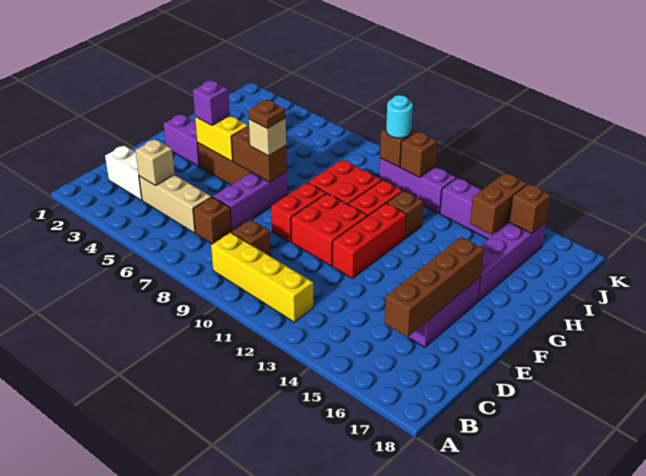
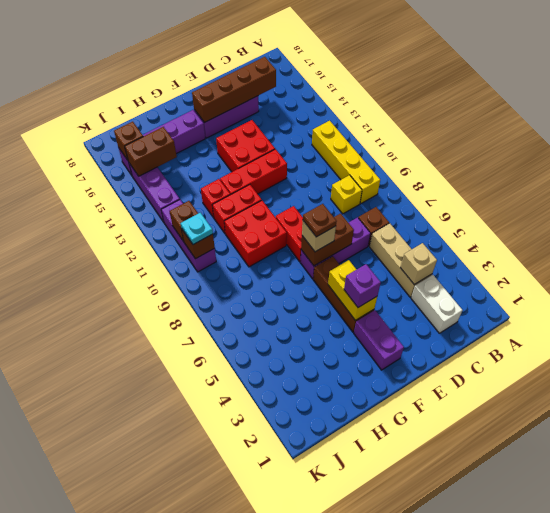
brown brick C9 level 1 -> yellow brick C9 level 1
red brick E9:F9 level 1 -> red brick F8:F9 level 1
red brick E10:F11 level 1 -> red brick E13:F14 level 1
brown brick F6:F7 level 2 -> brown brick E7:F7 level 2
brown brick H12 level 1 -> red brick H12 level 1
cyan round brick J10 level 3 -> cyan plate J10 level 3

